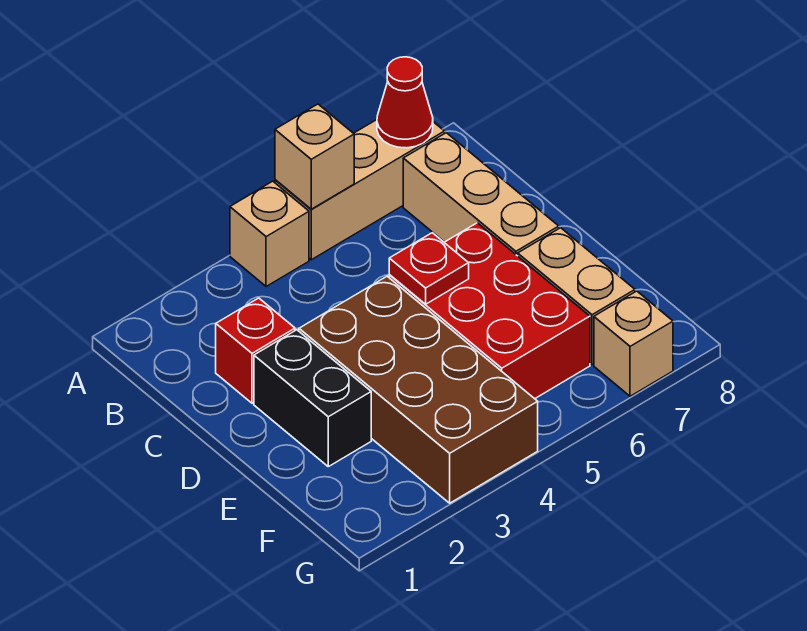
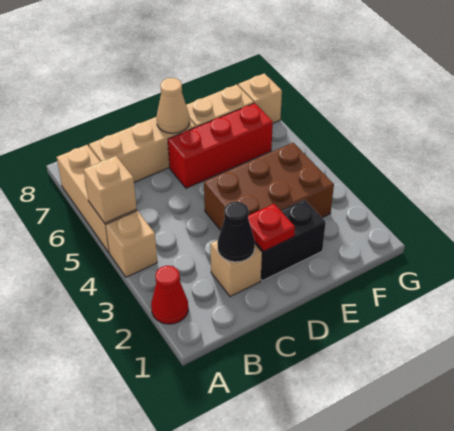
red cone A7 level 2 -> red cone A2 level 1
red brick C2 level 1 -> tan brick C2 level 1
none -> black cone C2 level 2
brown brick D3:G4 level 1 -> brown brick D3:F4 level 1
red brick D5:F6 level 1 -> red brick D6:F6 level 1
red plate D5 level 2 -> red plate D2 level 2
none -> tan cone D7 level 2

